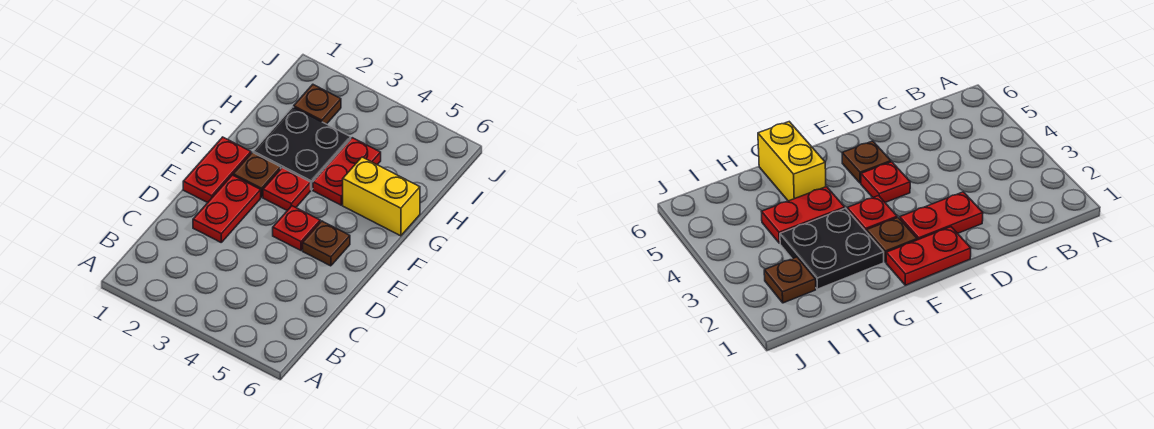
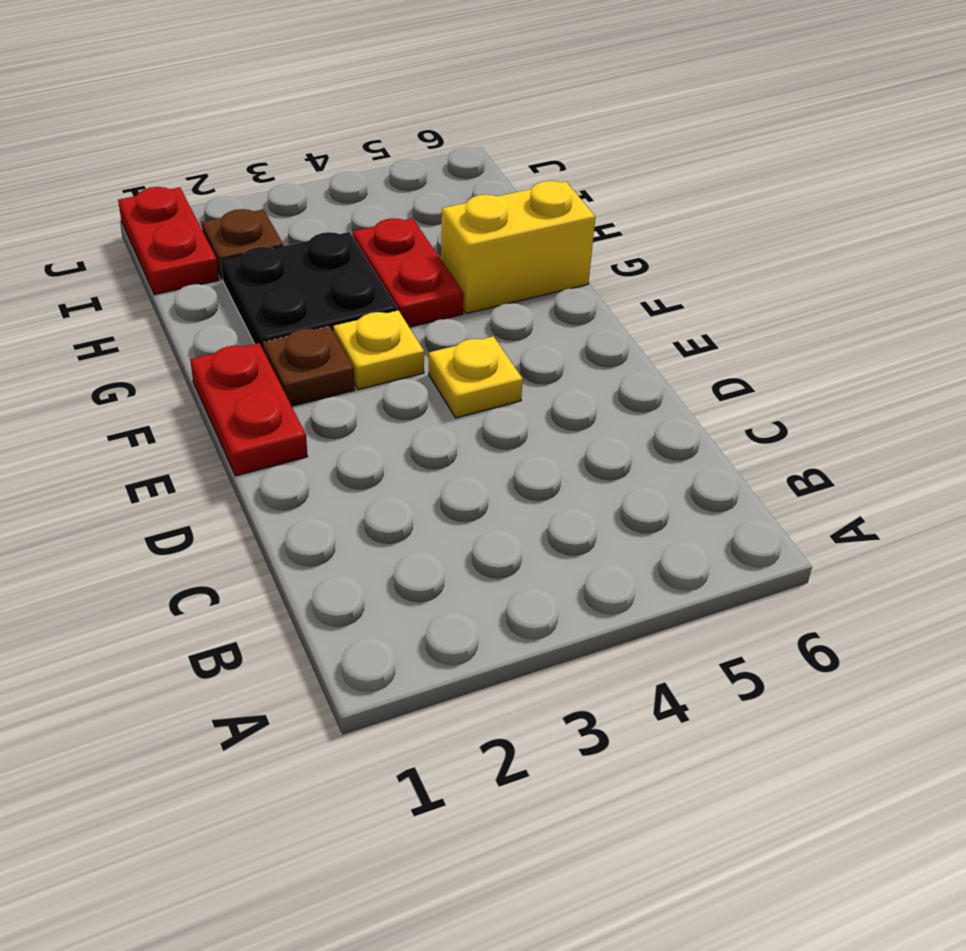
red plate D2:E2 level 1 -> red plate I1:J1 level 1
red plate E4 level 1 -> yellow plate E4 level 1
brown plate E5 level 1 -> none
red plate F3 level 1 -> yellow plate F3 level 1

